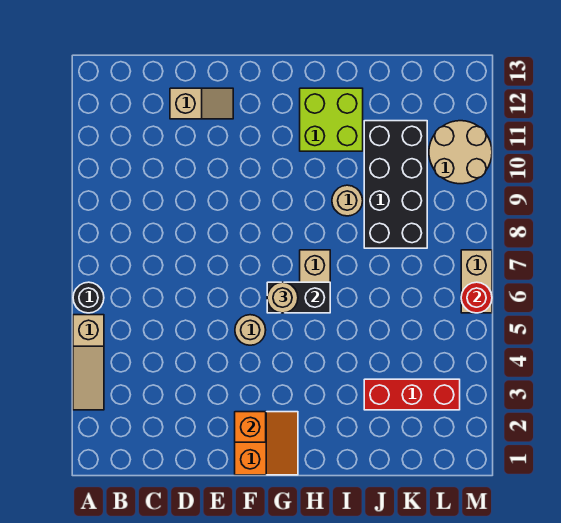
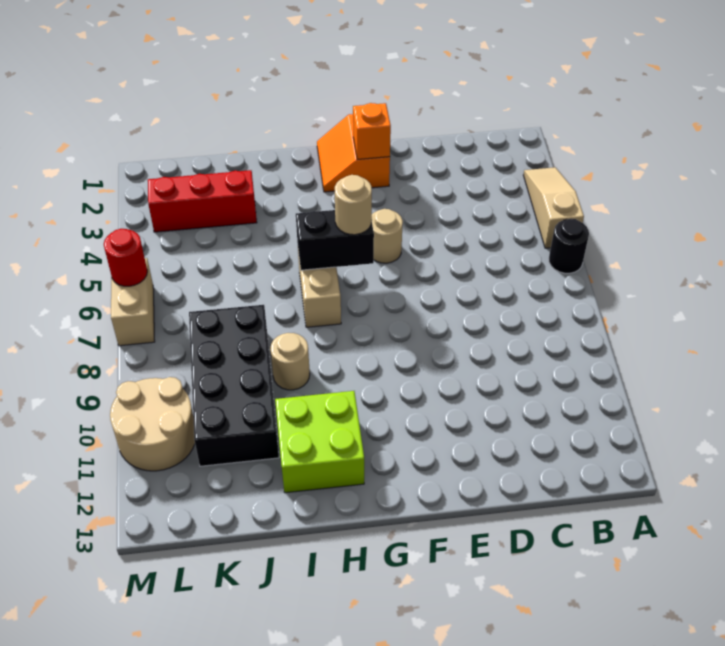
tan slope D12:E12 level 1 top D -> none

